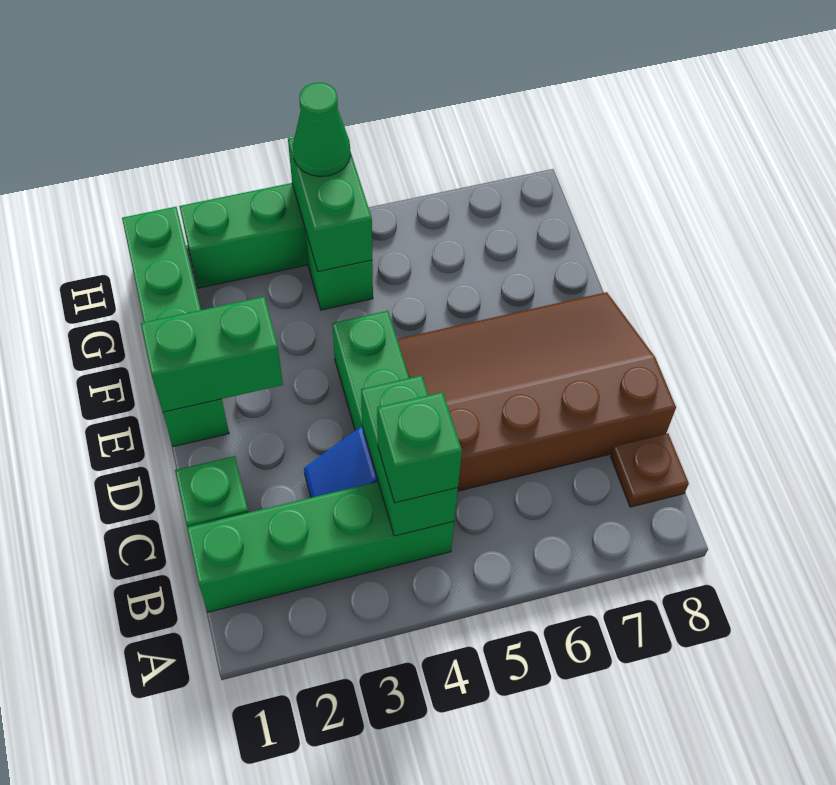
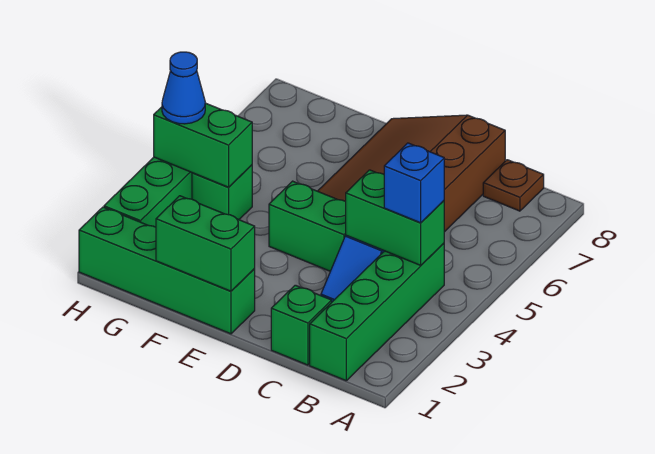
green brick B4 level 3 -> blue brick B4 level 3
green brick E1:E2 level 2 -> green brick E1:F1 level 2
green cone H4 level 3 -> blue cone H4 level 3

